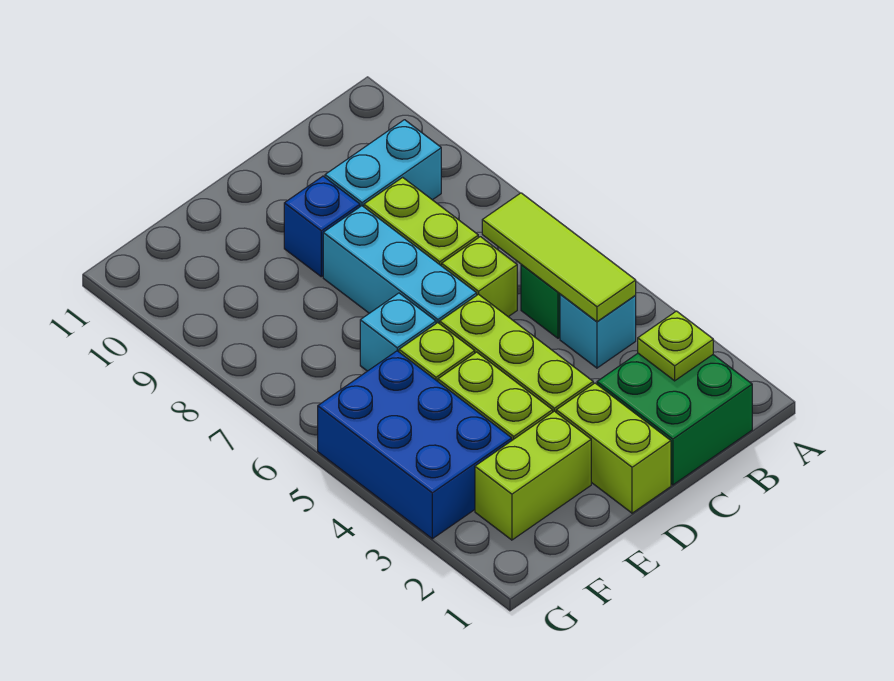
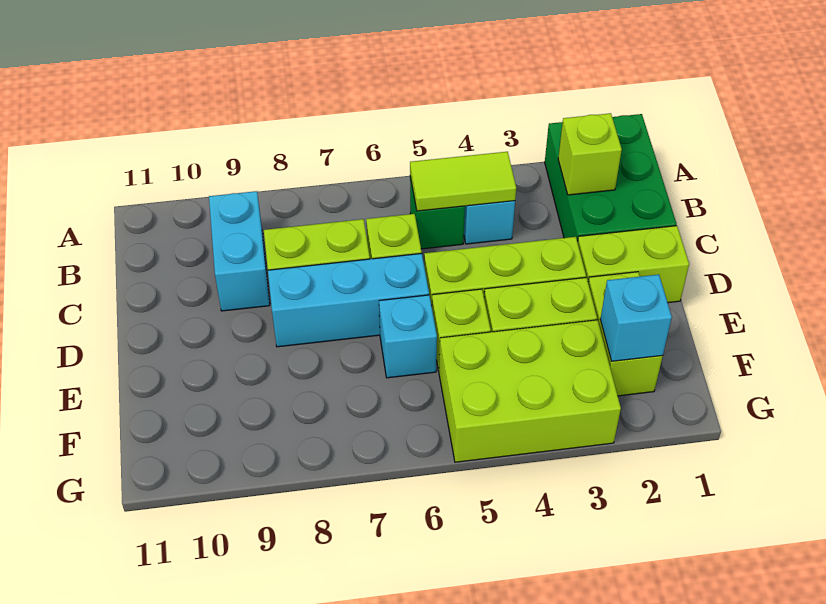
green brick B1:C2 level 1 -> green brick A1:C2 level 1
lime plate B2 level 2 -> lime brick B2 level 2
lime tile B4:B6 level 2 -> lime tile B4:B5 level 2
blue brick D9 level 1 -> none
none -> cyan brick F2 level 2
blue brick F3:G5 level 1 -> lime brick F3:G5 level 1

